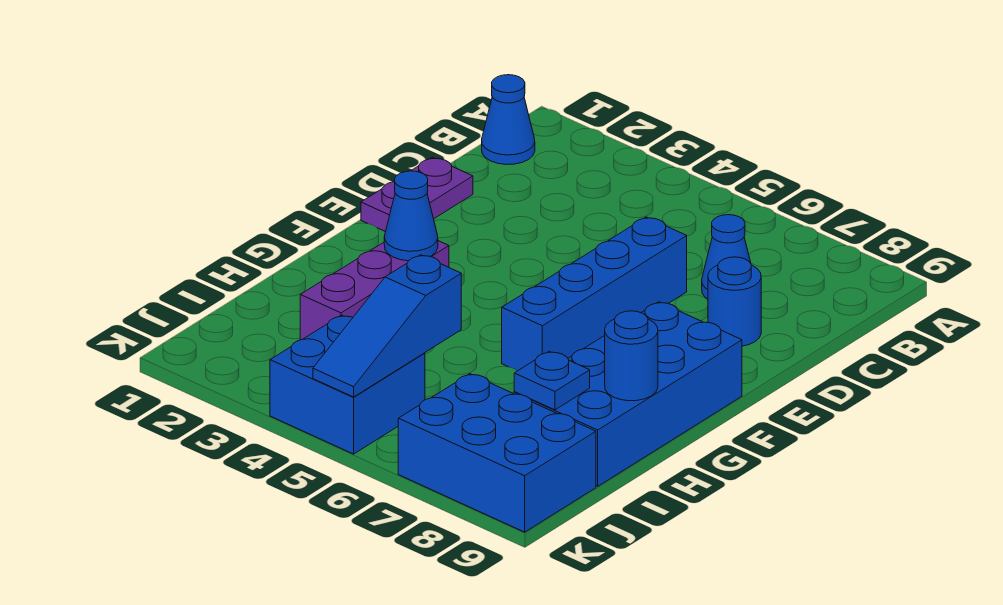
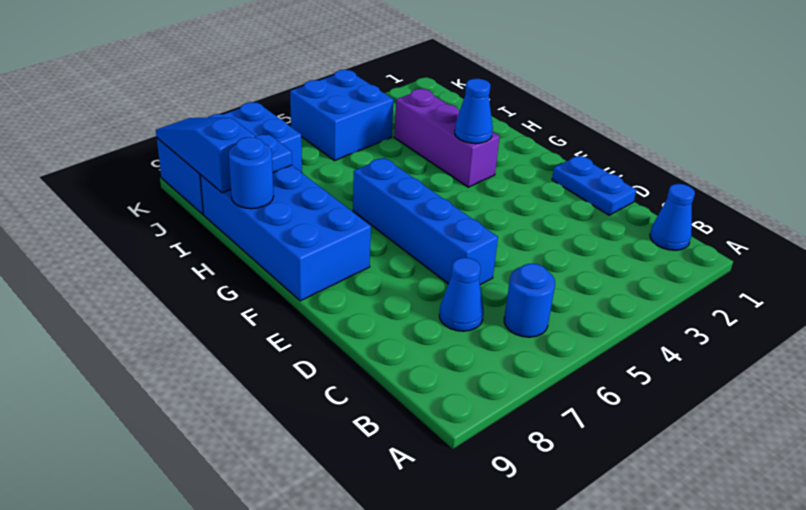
purple plate D1:E1 level 1 -> blue plate D1:E1 level 1
blue round brick D8 level 1 -> blue round brick B6 level 1
blue slope I5:K5 level 2 top I -> blue slope I9:K9 level 2 top I

